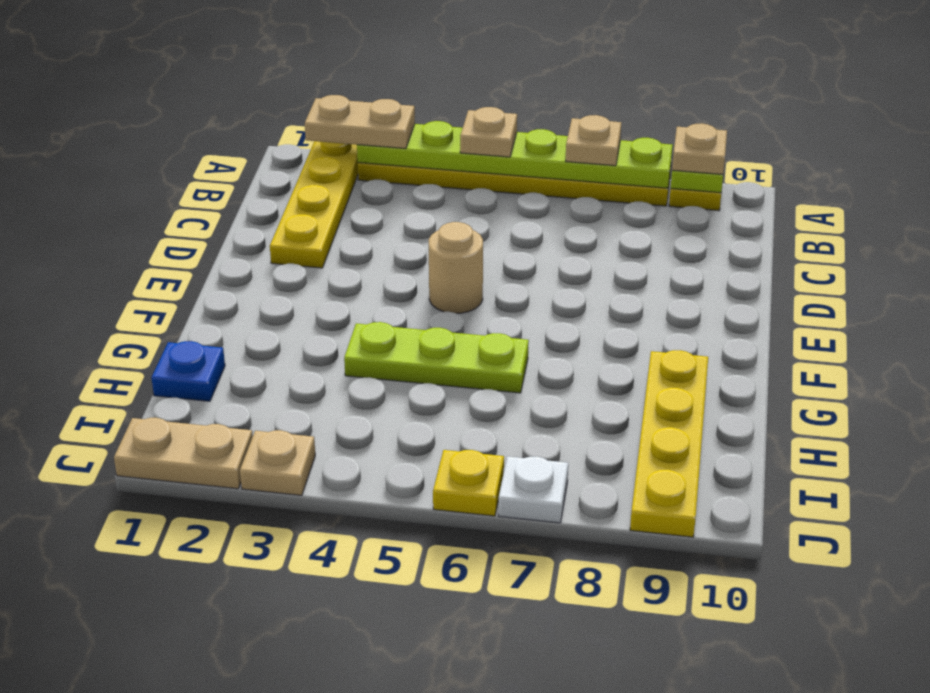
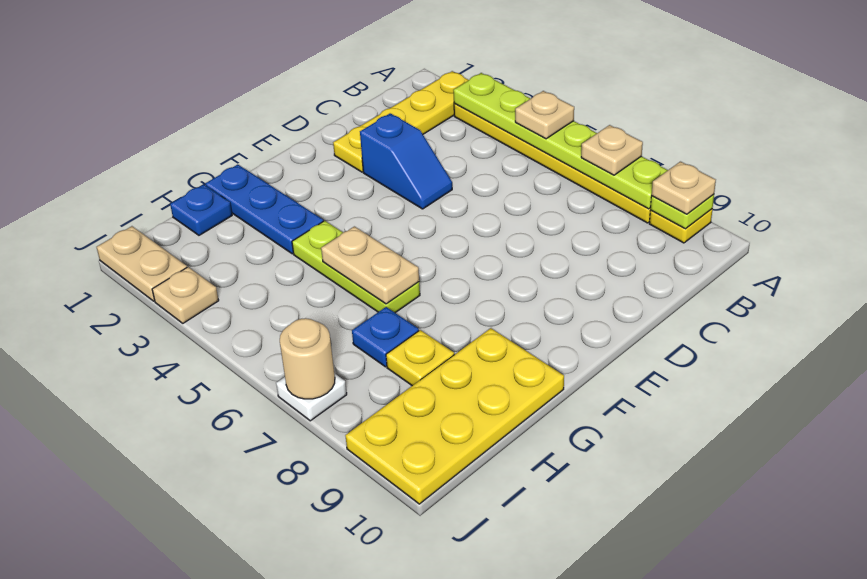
tan plate A2:A3 level 3 -> tan plate G5:G6 level 2
none -> blue slope D3:D4 level 1 top 3
tan round brick E5 level 1 -> tan round brick J7 level 2
none -> blue plate G1:G3 level 1
yellow plate G9:J9 level 1 -> yellow plate G9:J10 level 1
none -> blue plate H7 level 1
yellow plate J6 level 1 -> yellow plate H8 level 1

